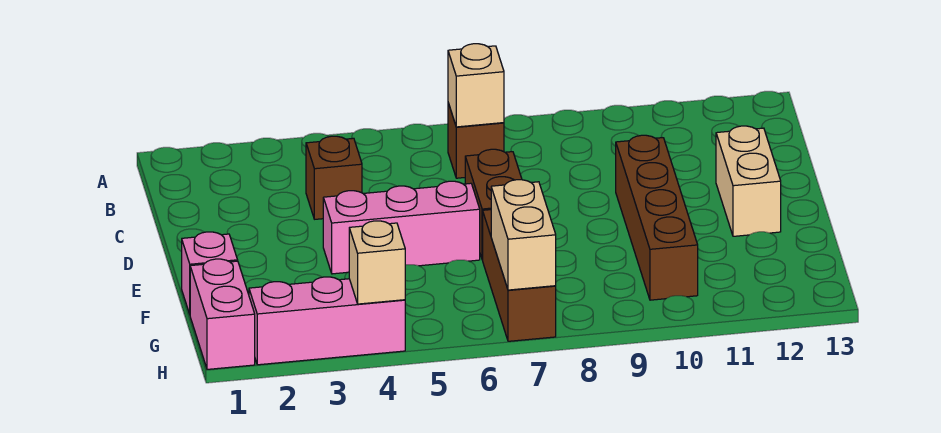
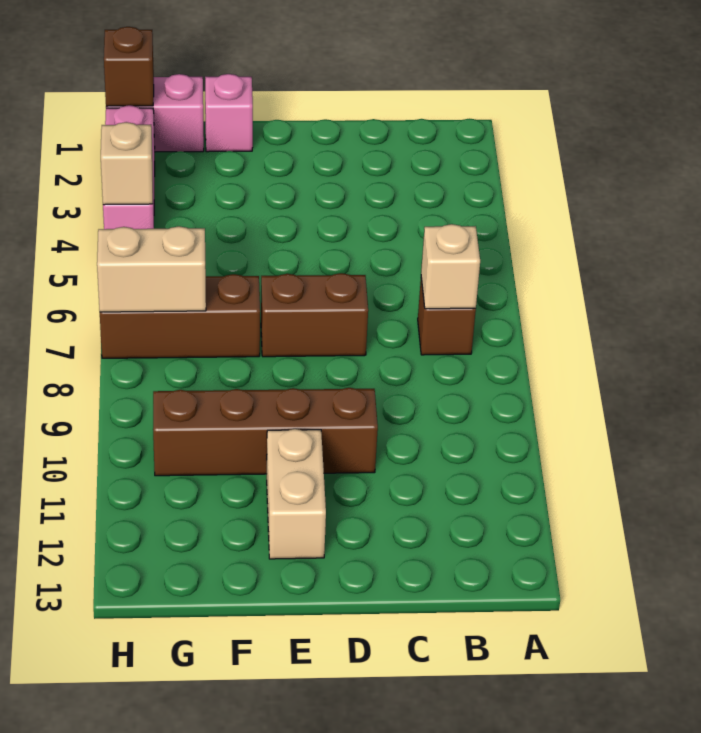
brown brick C4 level 1 -> brown brick H1 level 2
tan brick D12:E12 level 1 -> tan brick E11:E12 level 1
pink brick E4:E6 level 1 -> none

